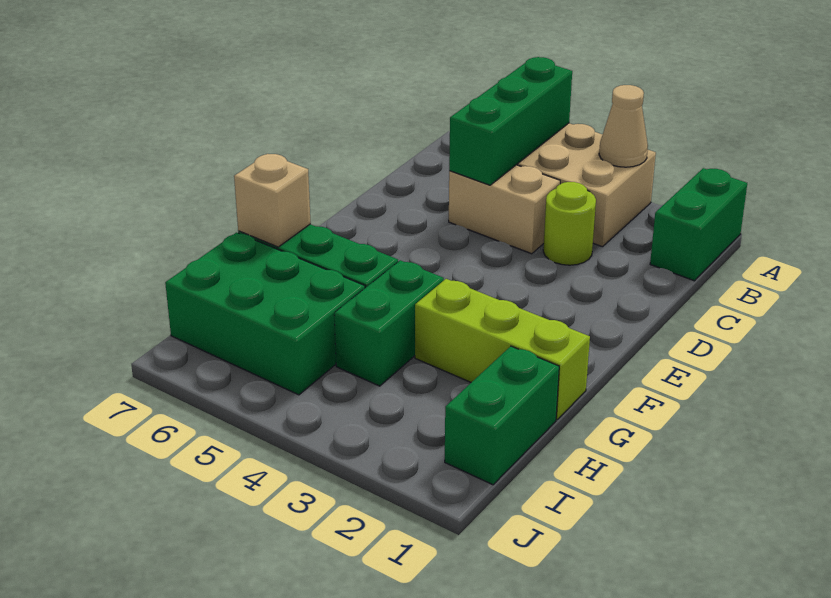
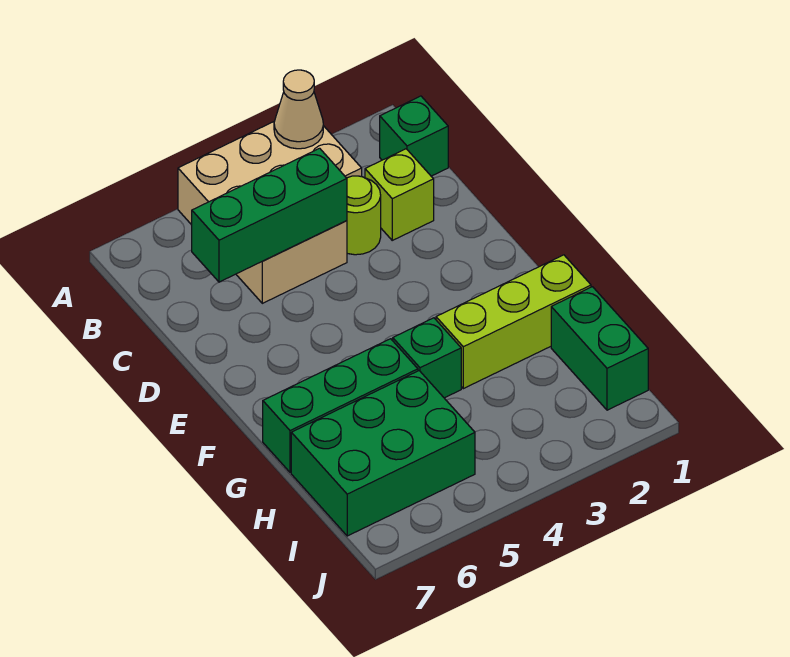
green brick A1:B1 level 1 -> green brick B1 level 1
green brick A5:C5 level 2 -> green brick C4:C6 level 2
none -> lime brick C2 level 1
green brick G4:H4 level 1 -> green brick G4 level 1
tan brick G7 level 2 -> none

